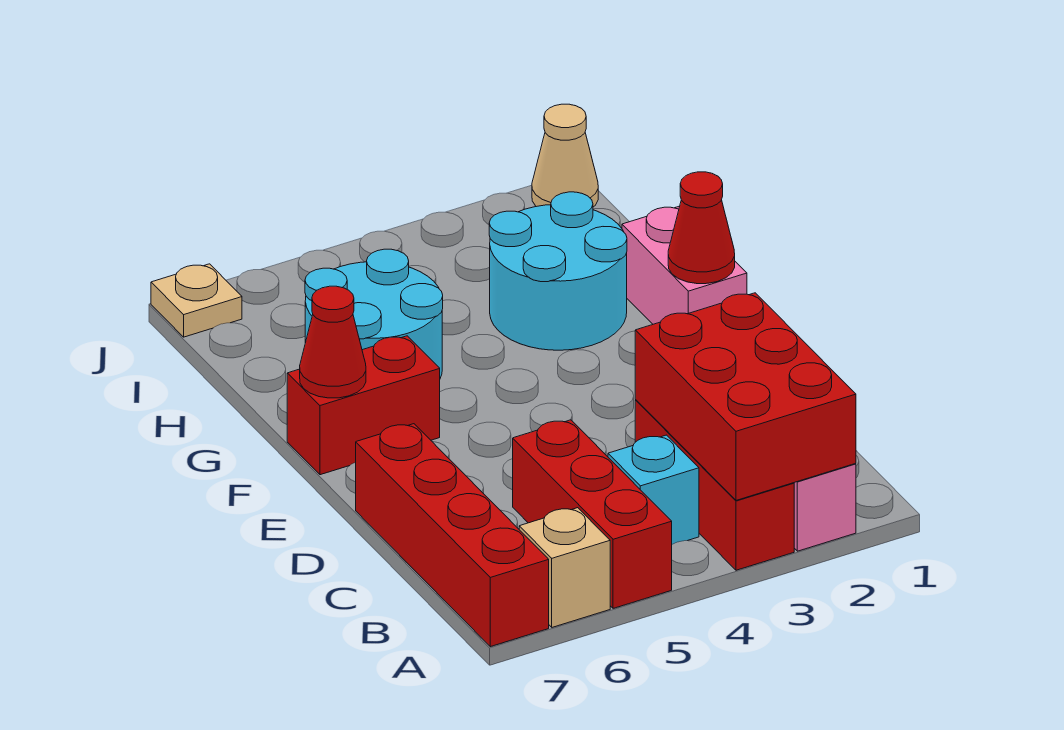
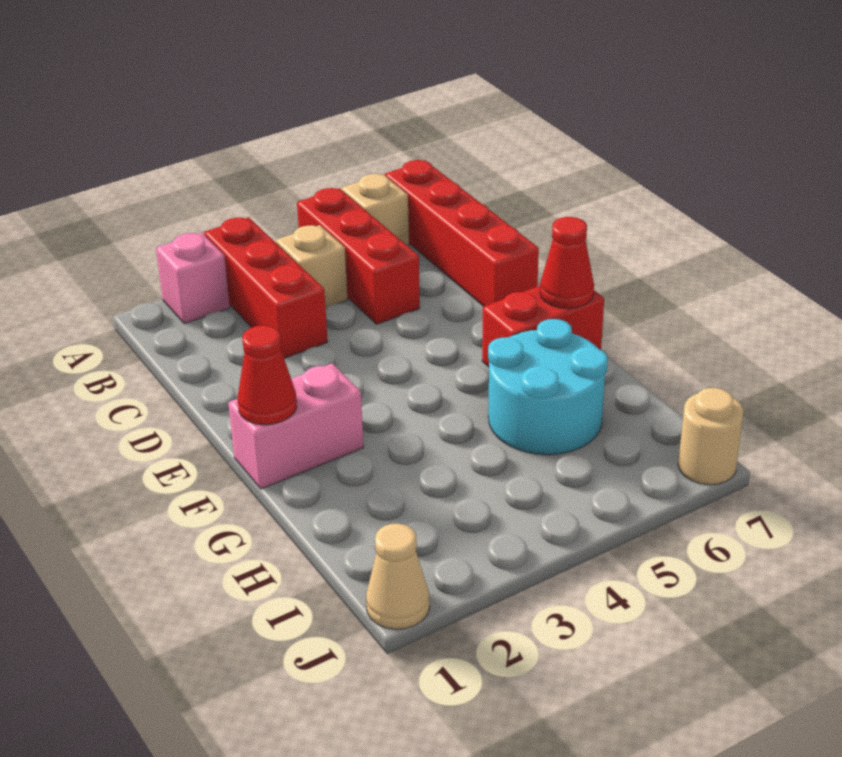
red brick A2:C3 level 2 -> none
cyan brick B4 level 1 -> tan brick B4 level 1
pink brick F1:G1 level 1 -> pink brick F1:F2 level 1
cyan round brick G2:H3 level 1 -> none
tan plate J7 level 1 -> tan round brick J7 level 1

